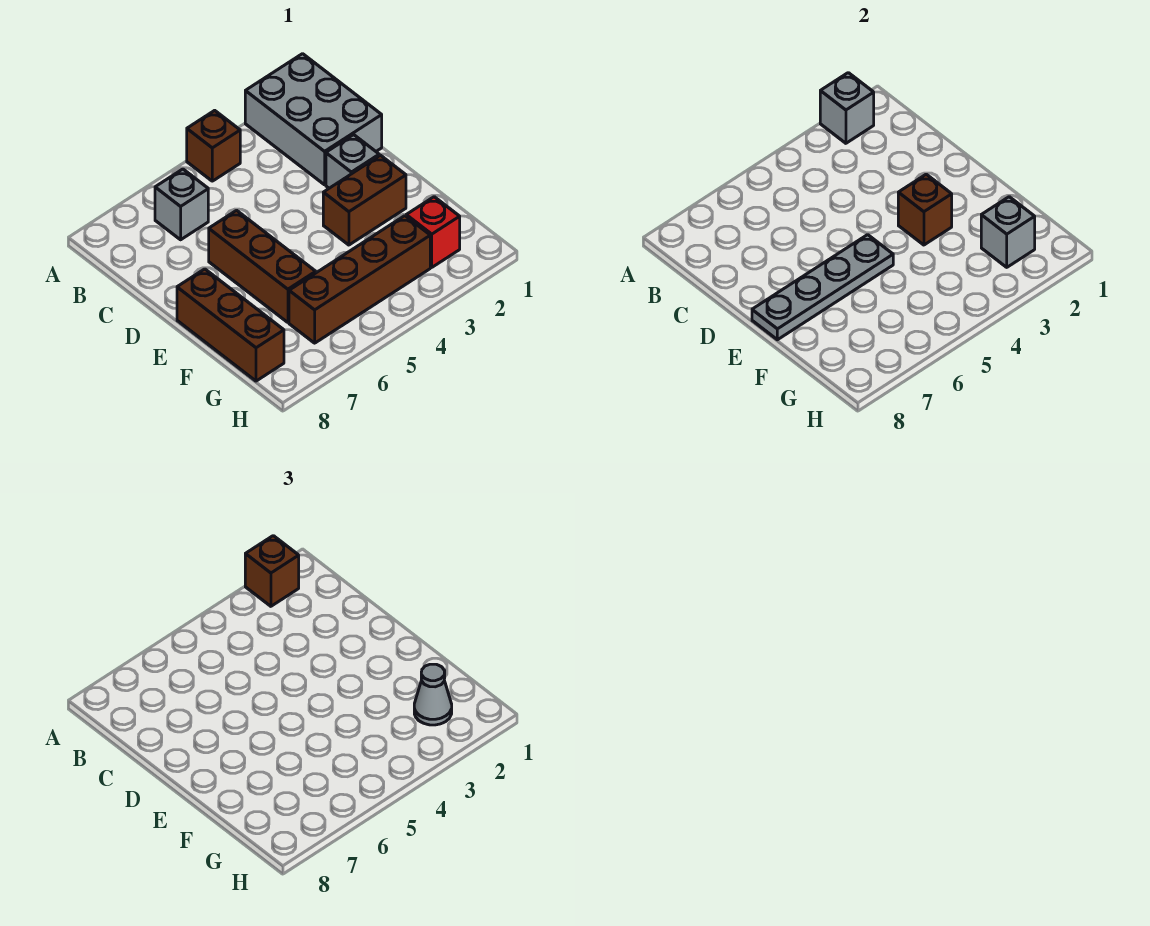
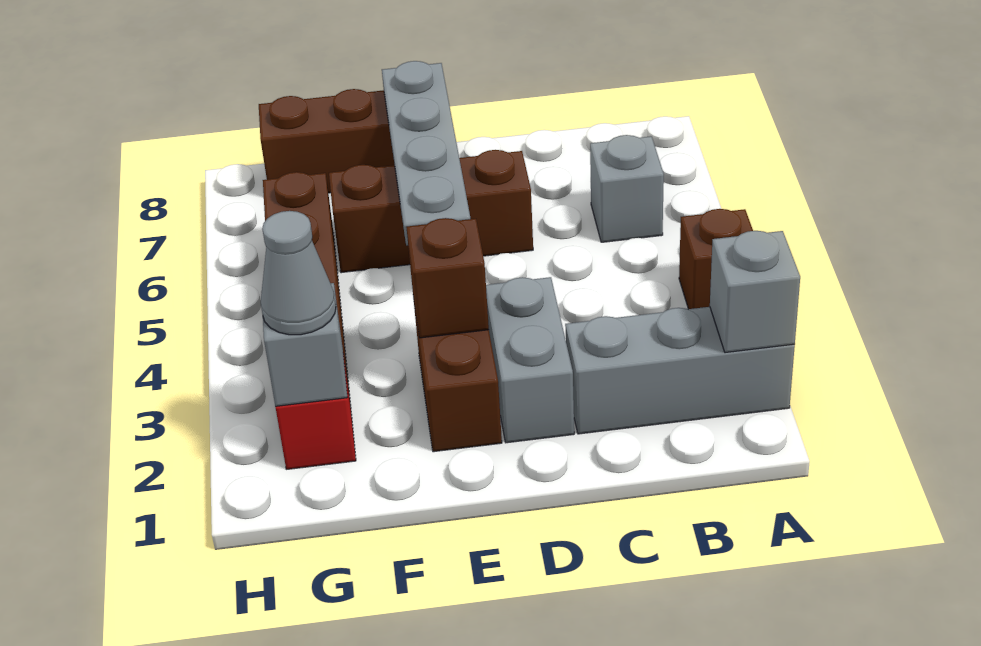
grey brick A1:C2 level 1 -> grey brick A2:C2 level 1
brown brick A2 level 3 -> none
grey brick D2 level 1 -> grey brick D2:D3 level 1

